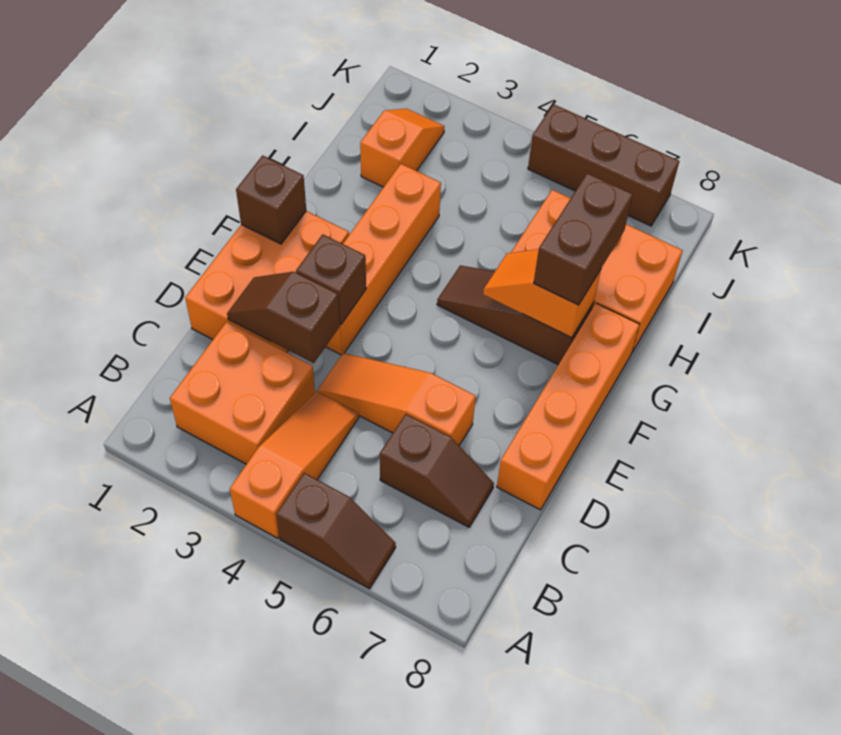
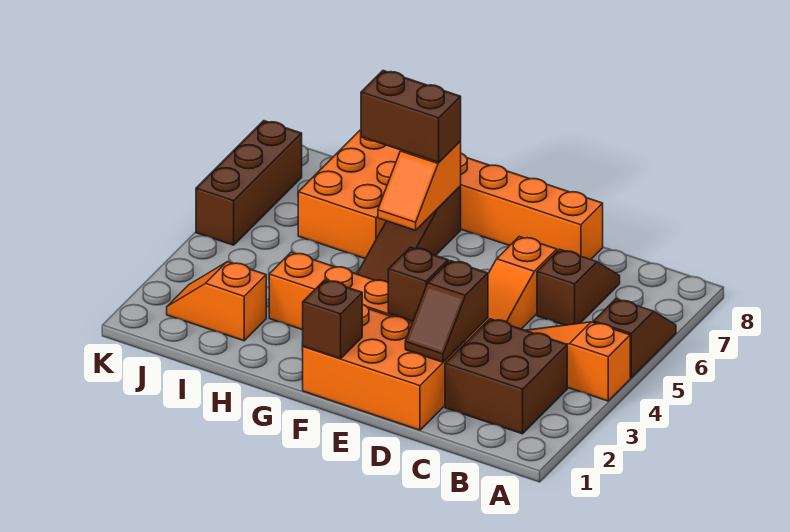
orange brick B2:C3 level 1 -> brown brick B2:C3 level 1

